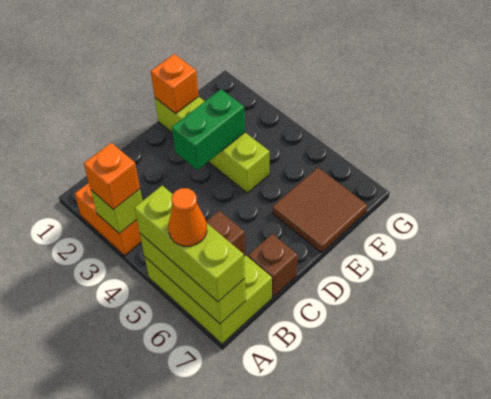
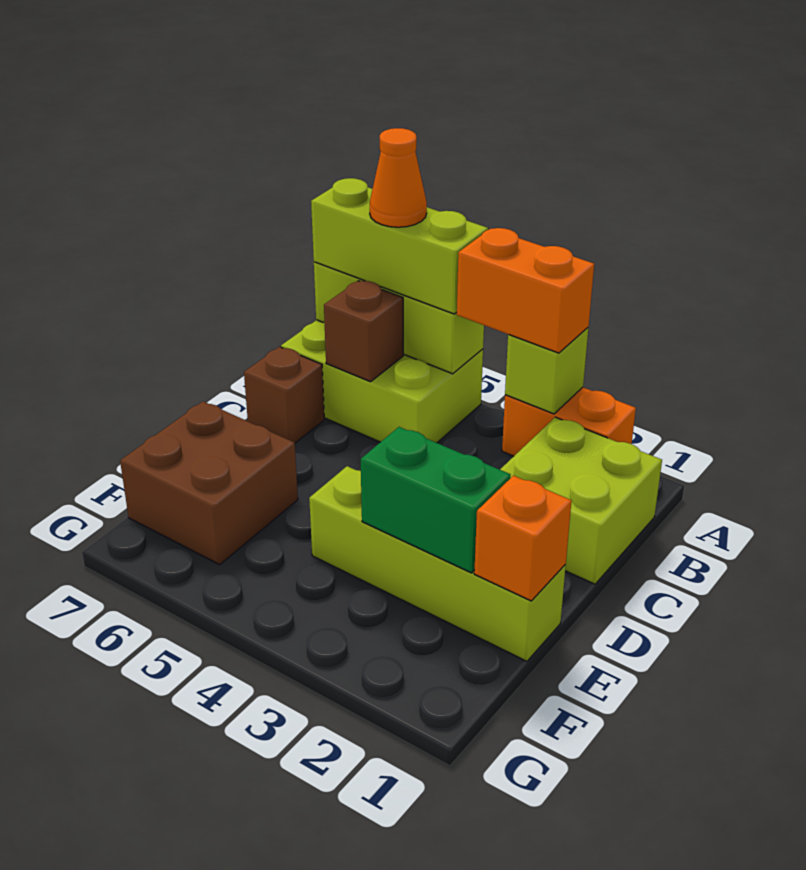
orange brick A3 level 3 -> orange brick A3:A4 level 3
none -> lime brick B1:C2 level 1
green brick D3:E3 level 2 -> green brick E2:E3 level 2
brown tile E6:F7 level 1 -> brown brick E6:F7 level 1

